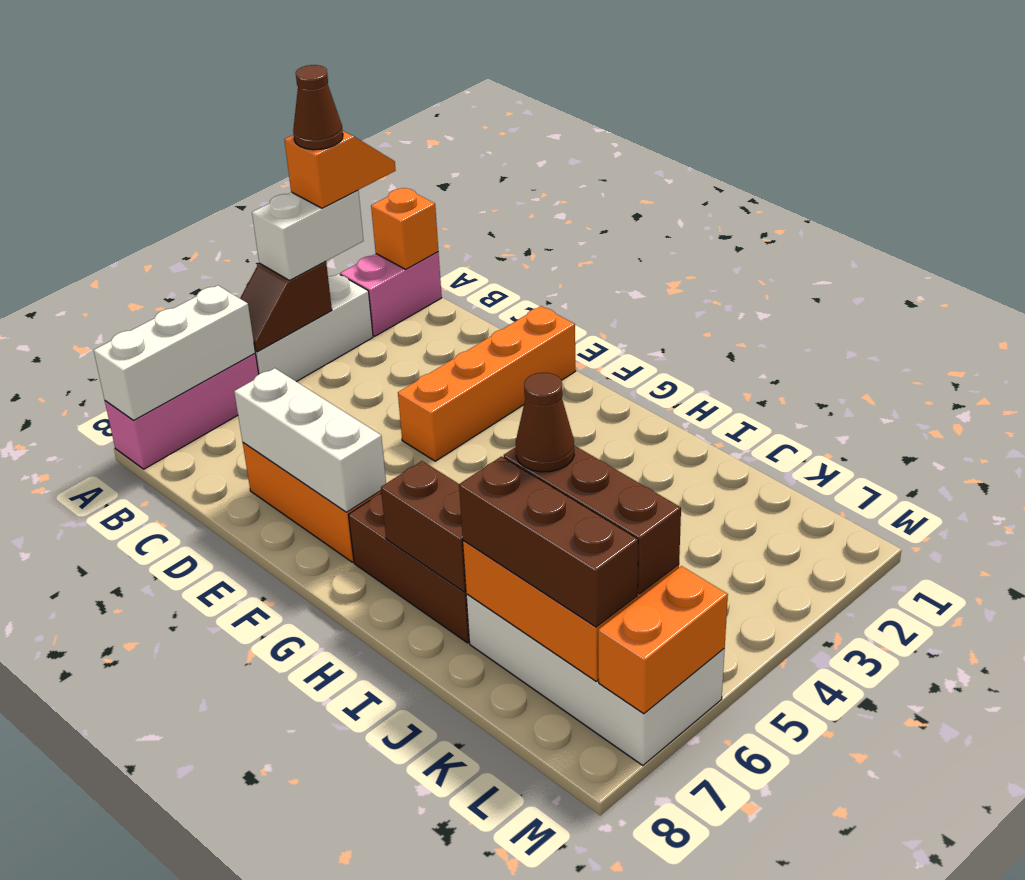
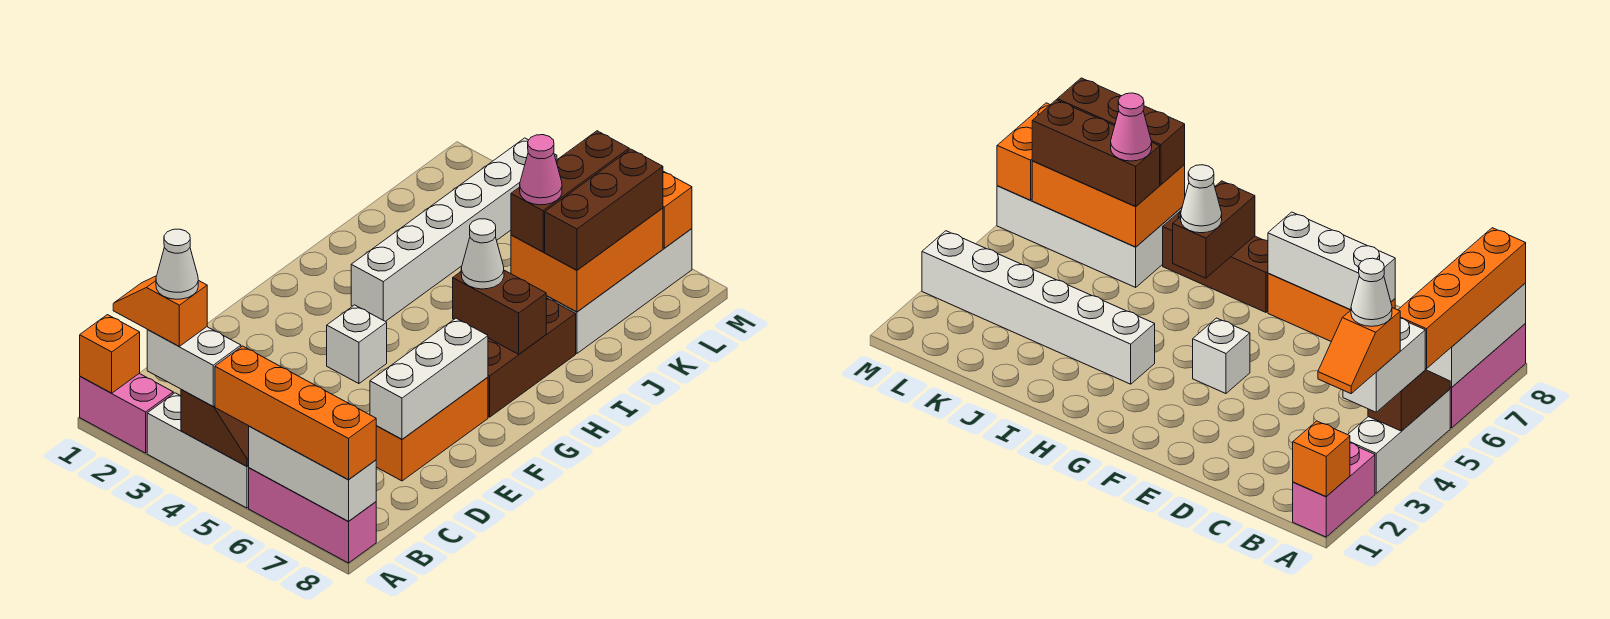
brown cone A3 level 5 -> white cone A3 level 5
orange brick E1:E4 level 1 -> orange brick A5:A8 level 3
none -> white brick F4 level 1
none -> white brick H3:M3 level 1
none -> white cone H6 level 3
brown brick H7:I7 level 2 -> brown brick H6:H7 level 2
brown cone J6 level 4 -> pink cone J6 level 4

